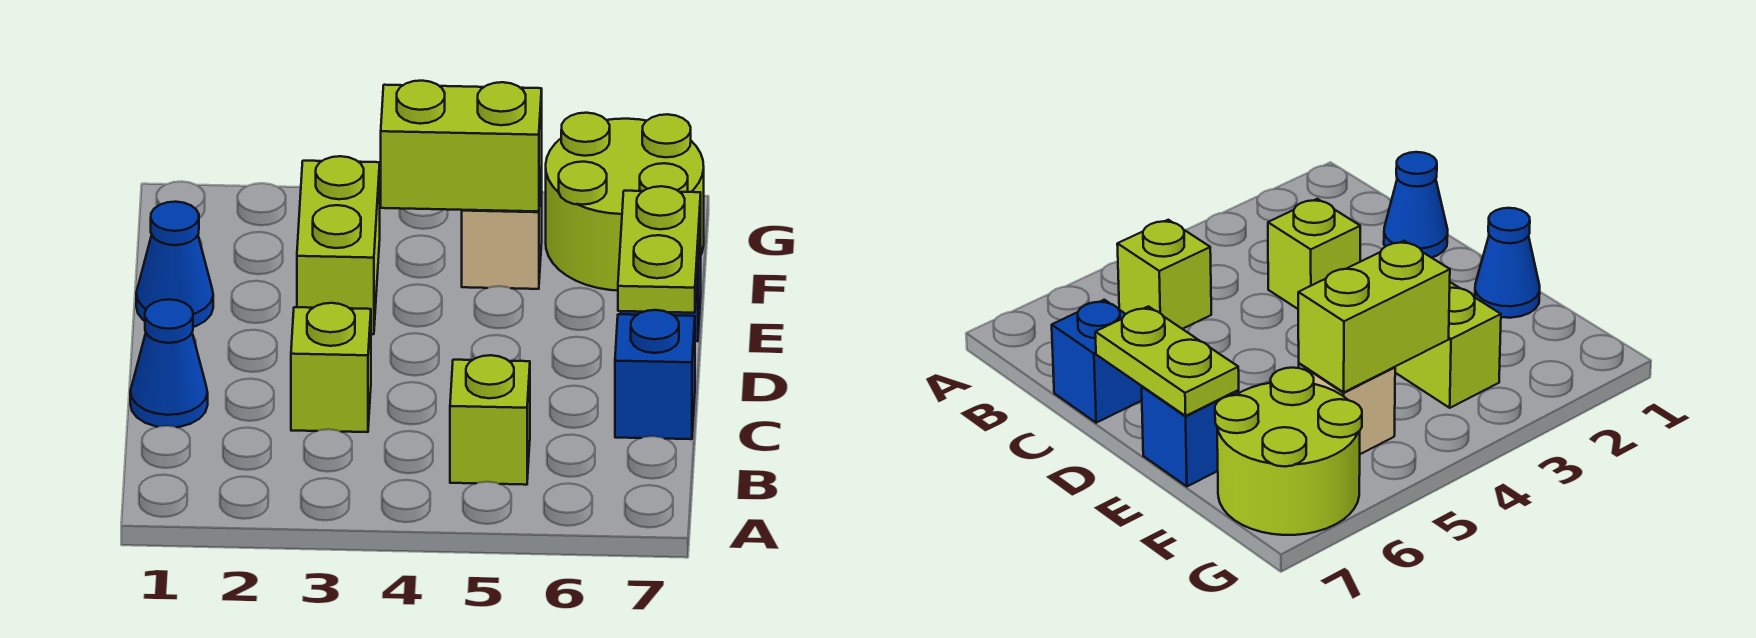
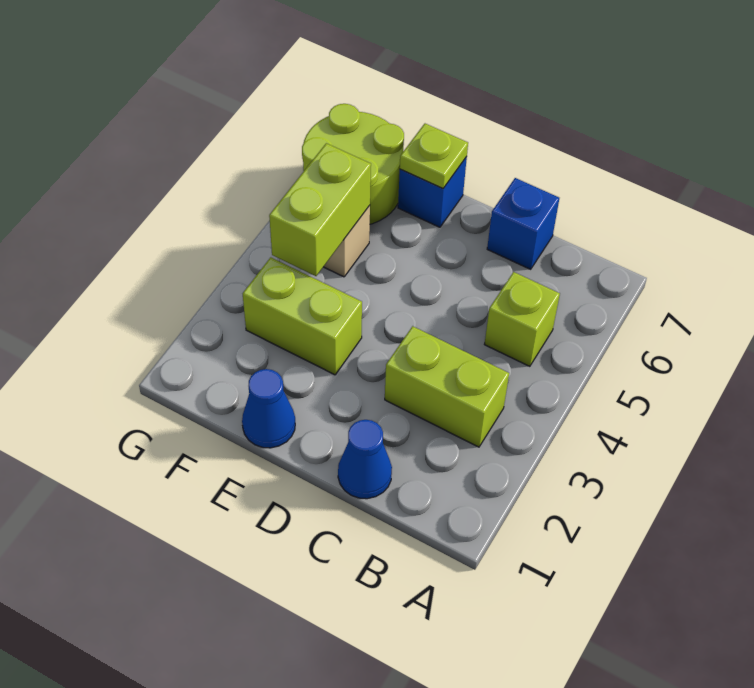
lime brick C3 level 1 -> lime brick B3:C3 level 1
lime plate D7:E7 level 2 -> lime plate E7 level 2

